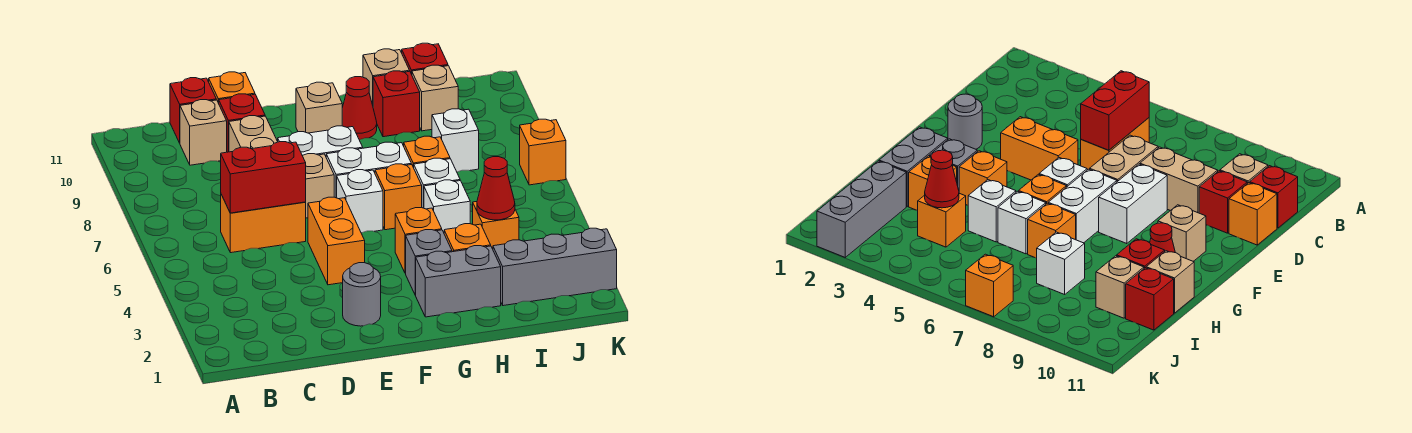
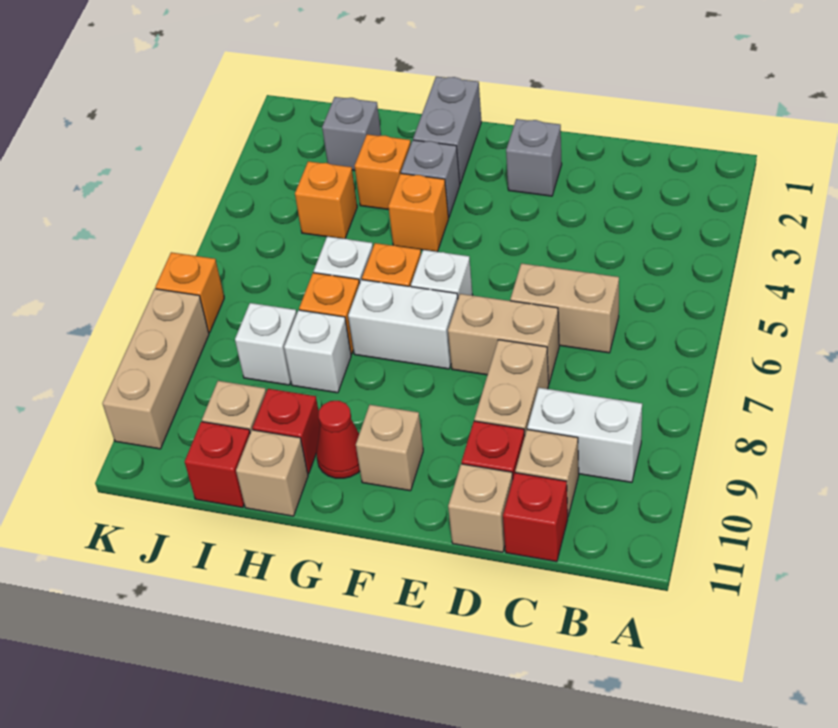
orange brick C6:D6 level 1 -> tan brick C6:D6 level 1
red brick C6:D6 level 2 -> none
orange brick D11 level 1 -> tan brick D11 level 1
grey round brick E2 level 1 -> grey brick E2 level 1
orange brick E4:E5 level 1 -> none
white brick E8:F8 level 1 -> white brick B9:C9 level 1
grey brick G2:H2 level 1 -> grey brick G1:G2 level 1
white brick H5 level 1 -> white brick H8 level 1
grey brick I2:K2 level 1 -> grey brick I2 level 1
red cone I4 level 2 -> none
none -> tan brick K8:K10 level 1

